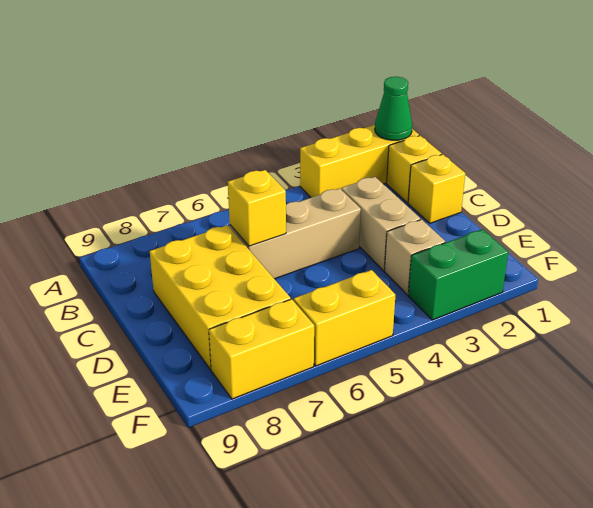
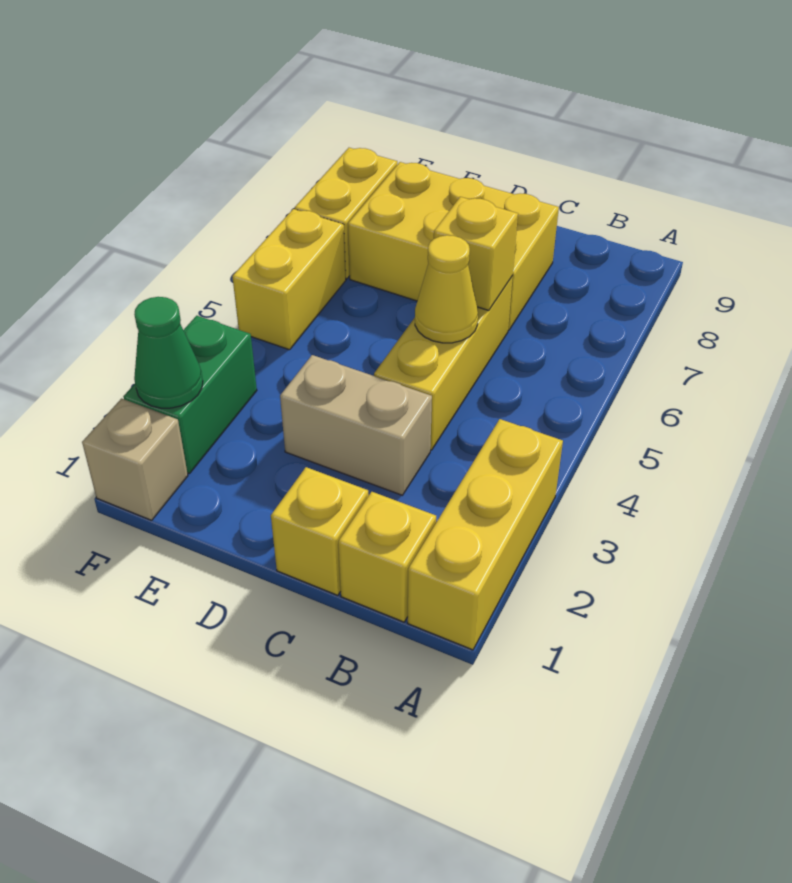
green cone A1 level 2 -> green cone F2 level 2
tan brick C4:C6 level 1 -> yellow brick C4:C6 level 1
none -> yellow cone C5 level 2
tan brick E3 level 1 -> tan brick F1 level 1

